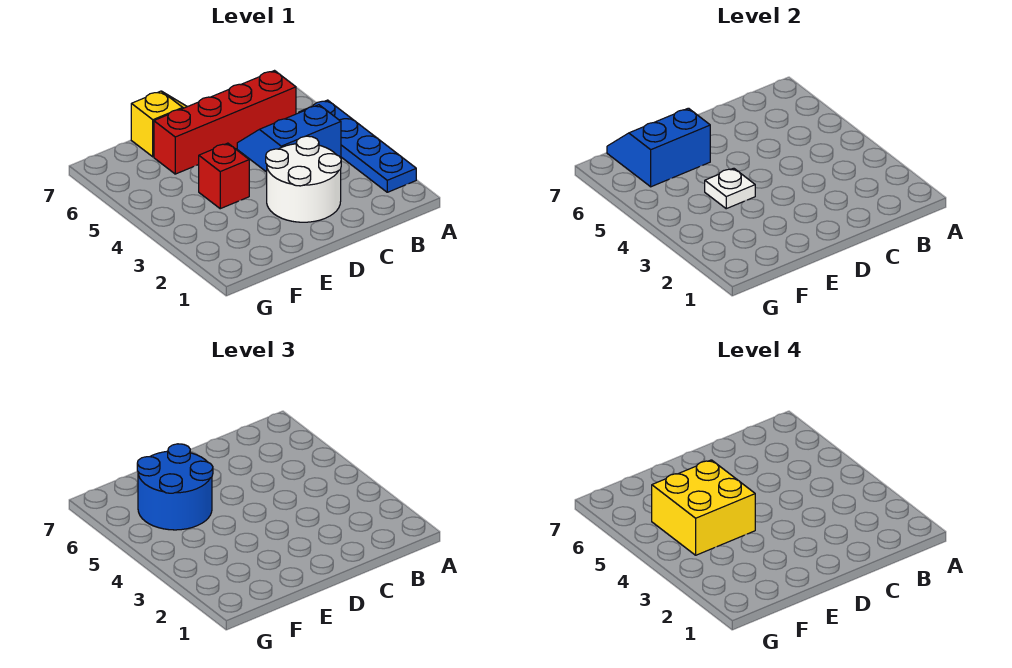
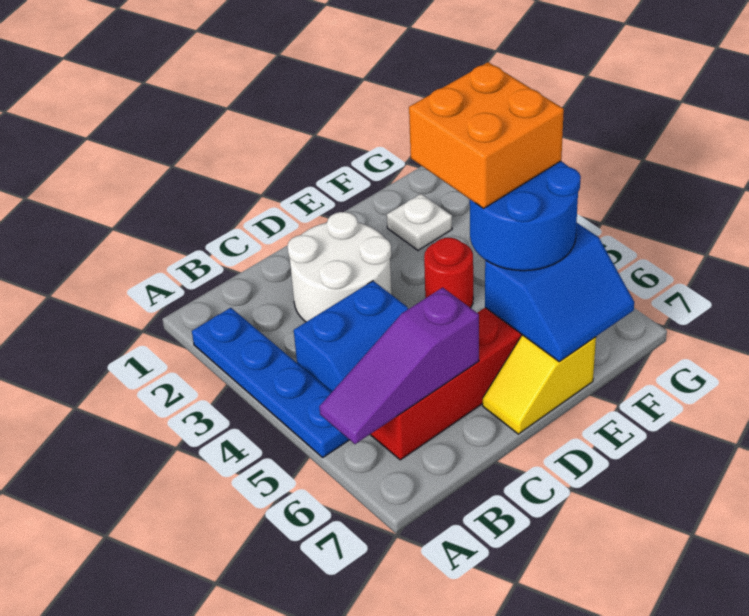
none -> purple slope A6:C6 level 2 top C
red brick E4 level 1 -> red round brick E4 level 1
white plate E4 level 2 -> white plate F2 level 1
yellow brick E4:F5 level 4 -> orange brick E4:F5 level 4

